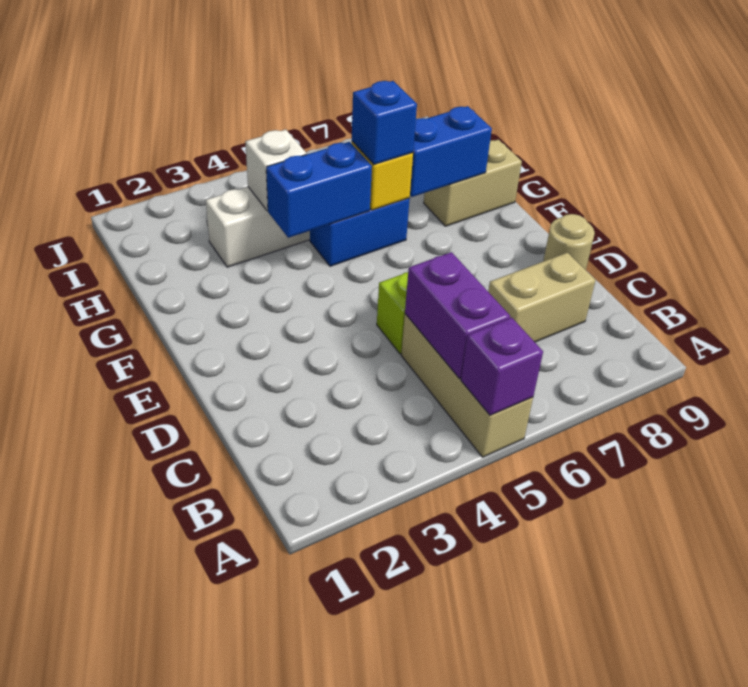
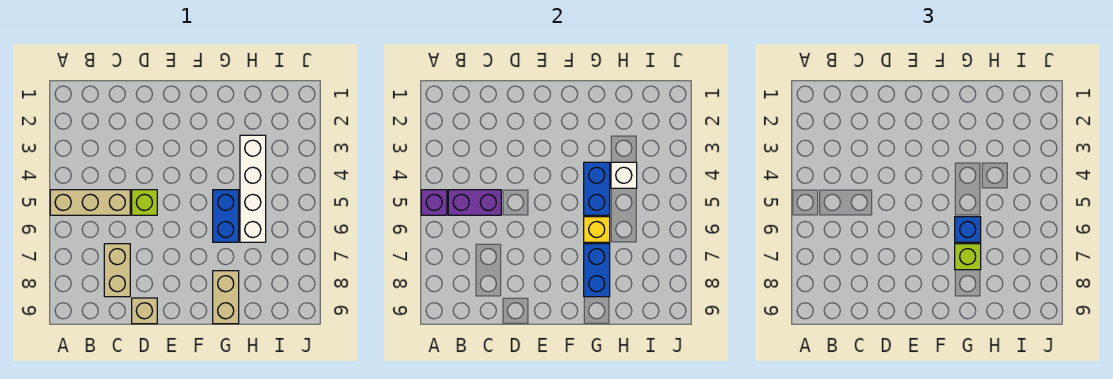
tan round brick D9 level 1 -> tan brick D9 level 1
none -> lime brick G7 level 3

